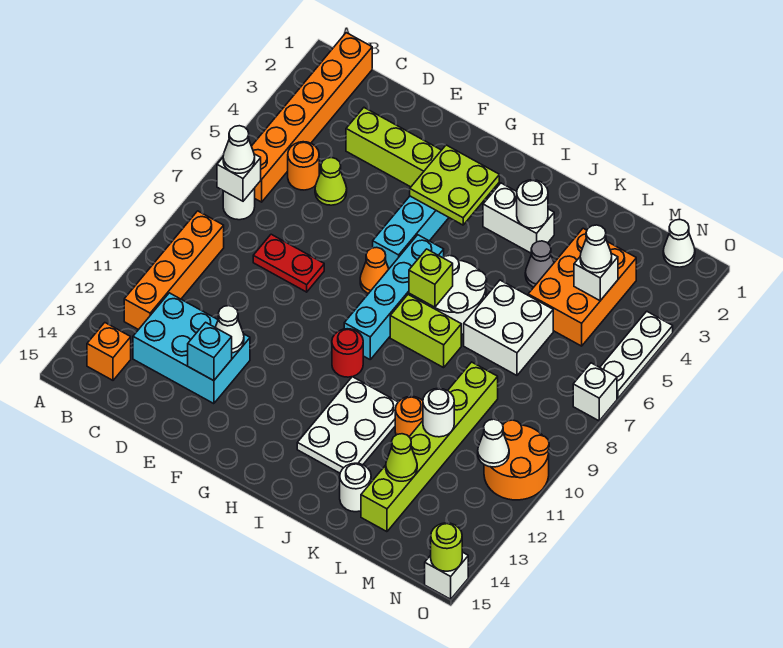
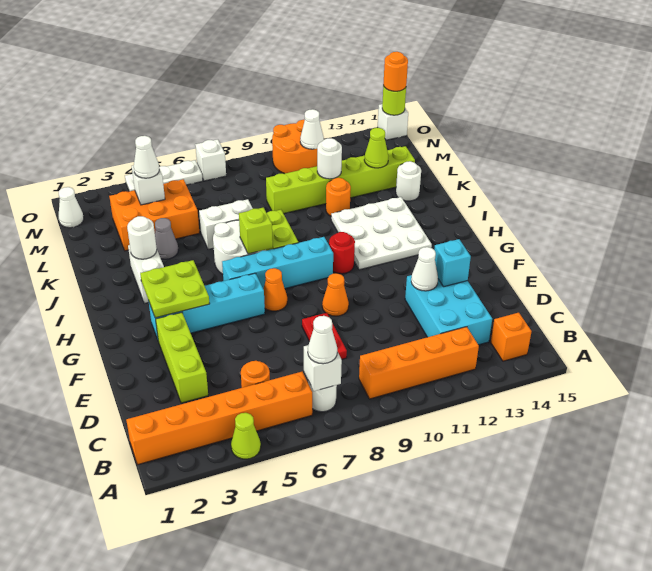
lime cone D5 level 1 -> lime cone A4 level 1
none -> orange cone F9 level 1
white plate I11:J13 level 1 -> white plate H11:J13 level 1
white brick K6:L7 level 1 -> white brick K6:K7 level 1
none -> orange round brick O15 level 3

